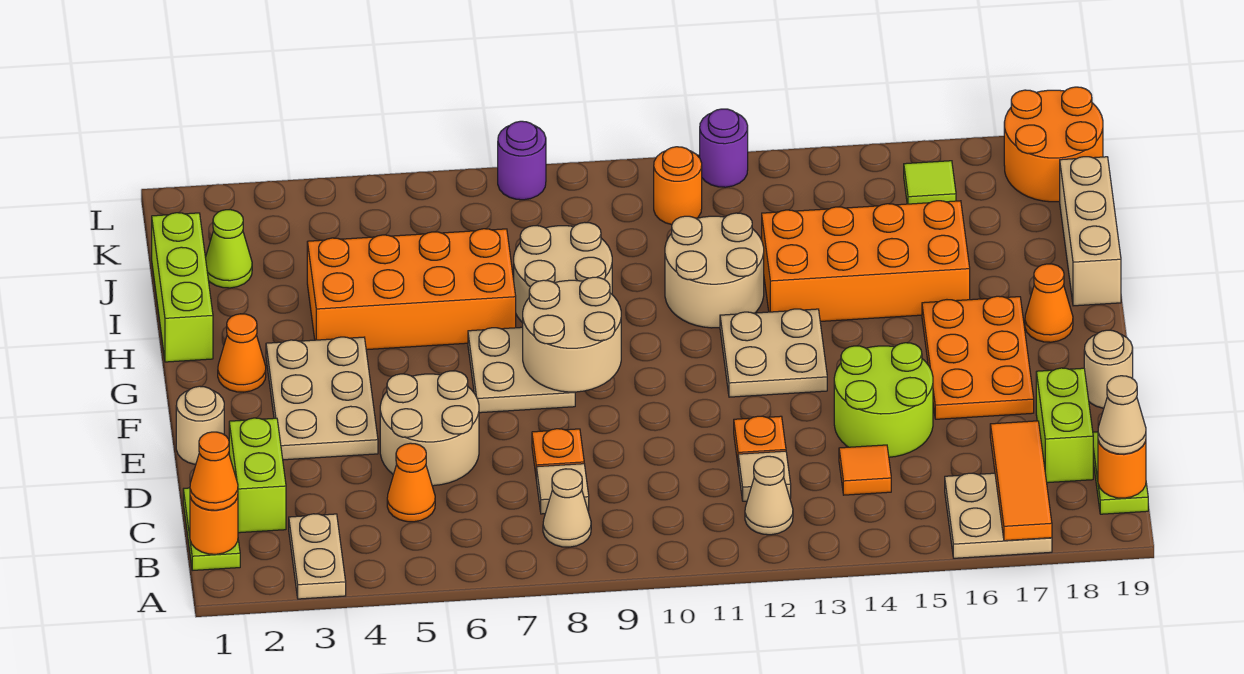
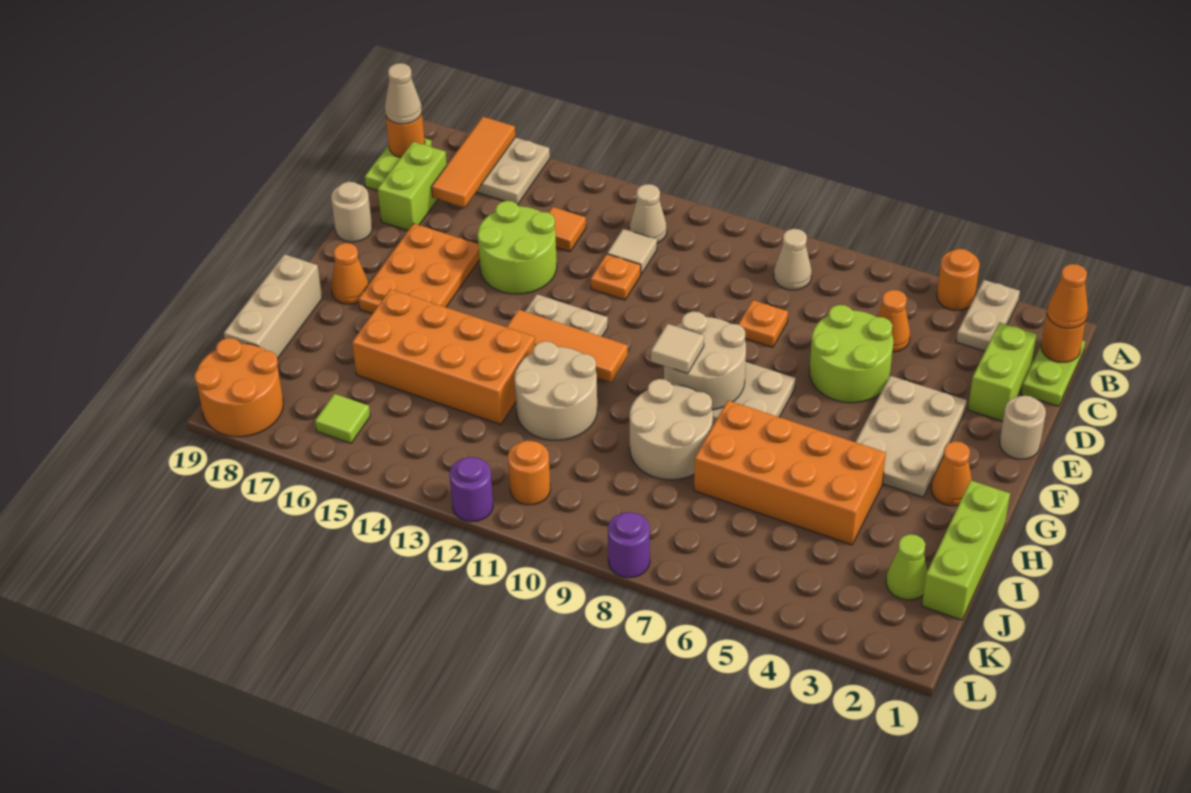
none -> orange round brick A4 level 1
tan tile C8 level 1 -> tan tile G9 level 3
tan round brick D5:E6 level 1 -> lime round brick D5:E6 level 1
none -> orange tile G11:G13 level 2

